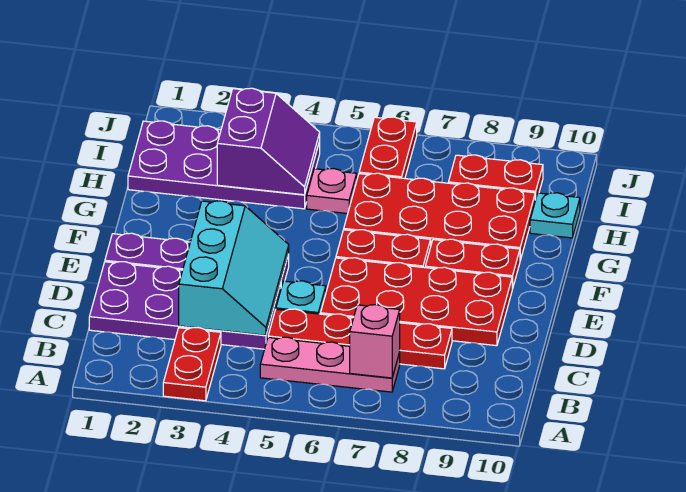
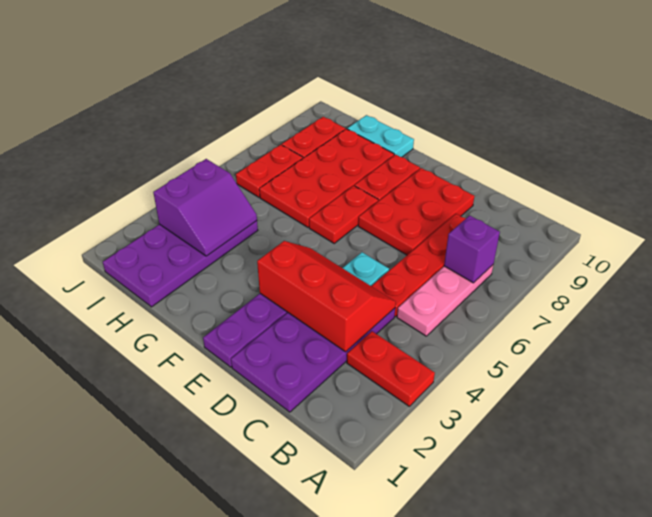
pink brick B7 level 2 -> purple brick B7 level 2
cyan slope C3:E4 level 2 top 3 -> red slope C3:E4 level 2 top 3
red plate D6:E9 level 1 -> red plate D7:E9 level 1
purple slope H3:I4 level 2 top 3 -> purple slope H3:I4 level 2 top I
pink plate H5 level 1 -> none
cyan plate H10 level 1 -> cyan plate G10:H10 level 1
red plate I6:J6 level 1 -> red plate I6:I7 level 1

